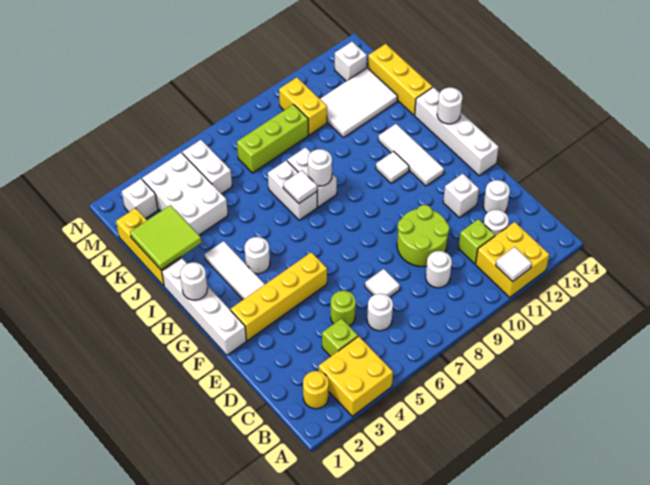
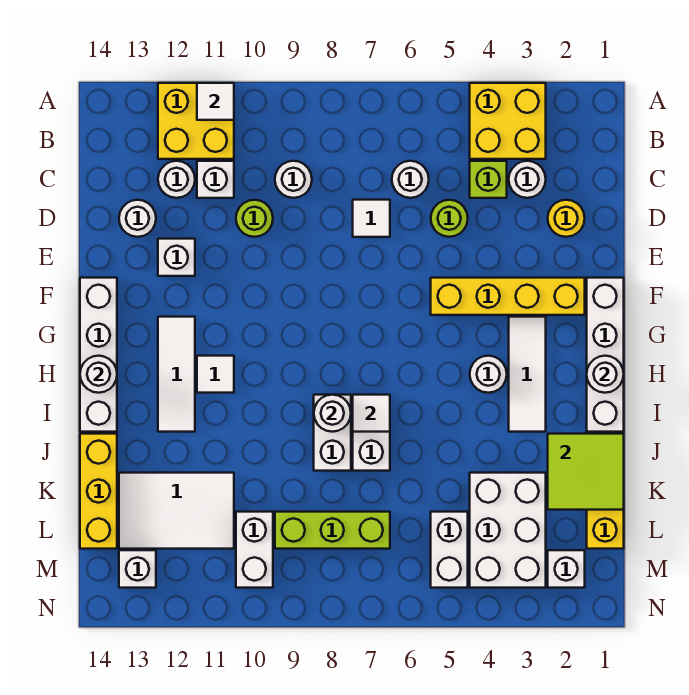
yellow round brick B2 level 1 -> yellow round brick D2 level 1
none -> white round brick C3 level 1
lime brick C11 level 1 -> white brick C11 level 1
lime round brick D9:E10 level 1 -> lime round brick D10 level 1
yellow brick L10:M10 level 1 -> white brick L10:M10 level 1

